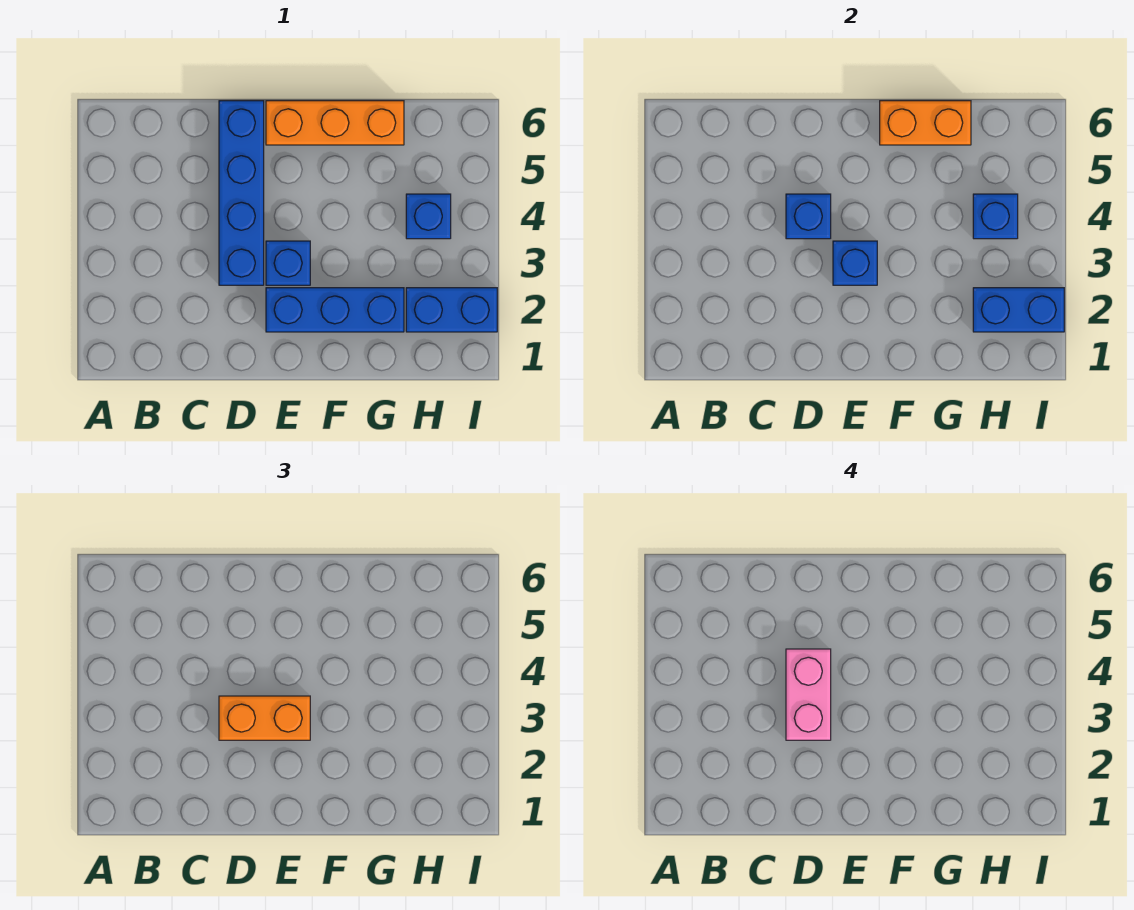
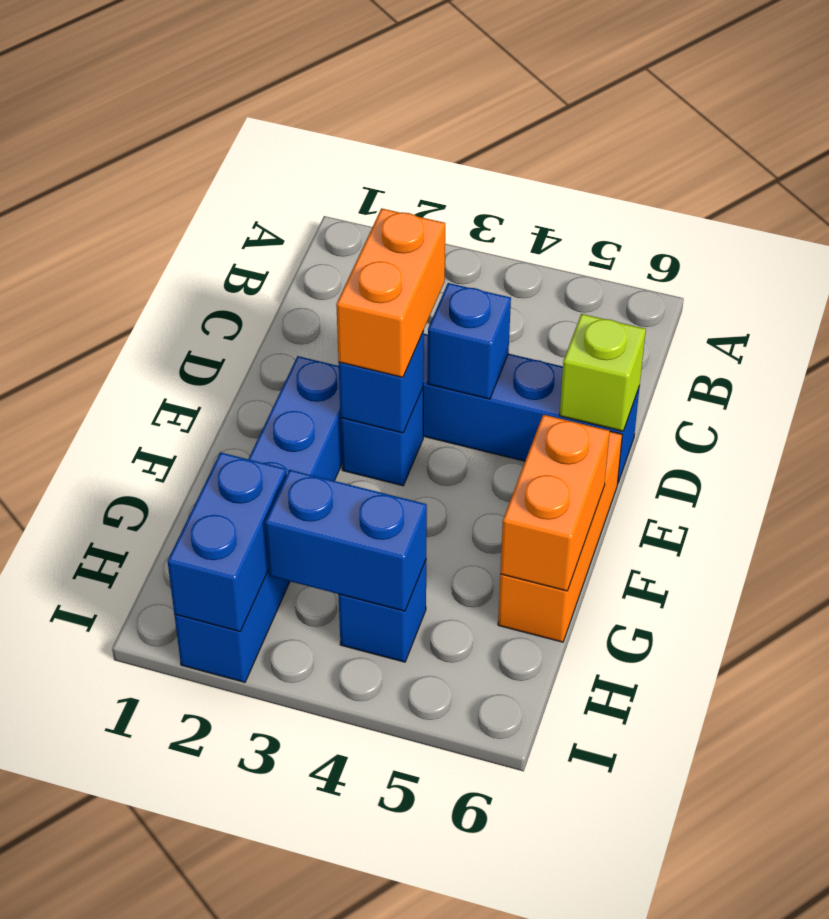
pink brick D3:D4 level 4 -> none
none -> lime brick D6 level 2
blue brick H4 level 2 -> blue brick H3:H4 level 2

